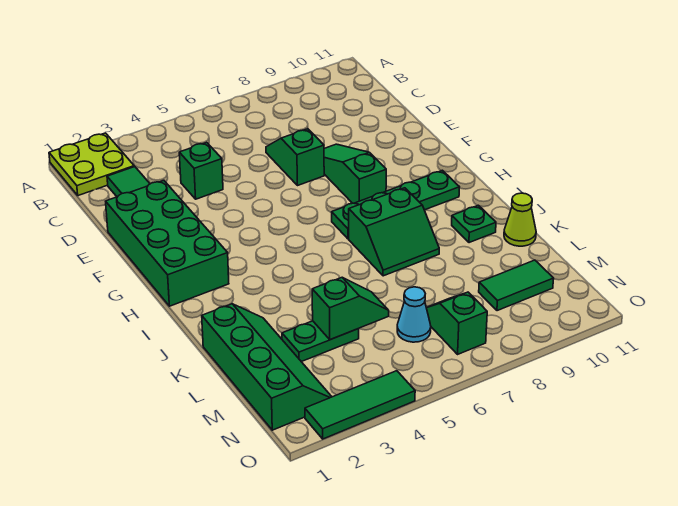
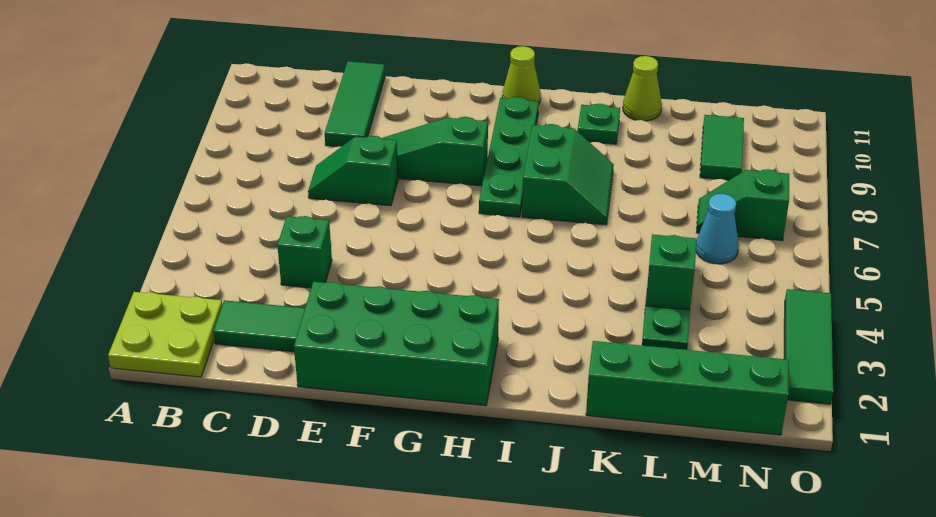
none -> green tile D9:D11 level 1
none -> lime cone H11 level 1

